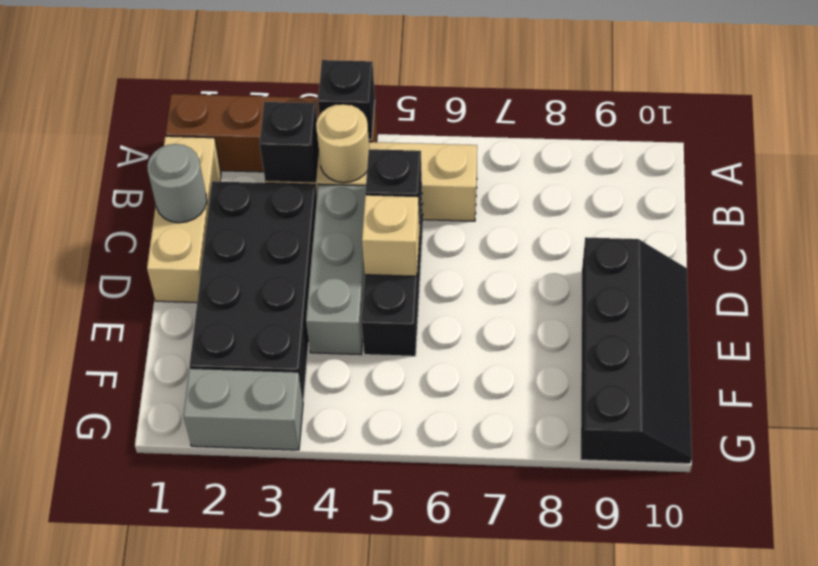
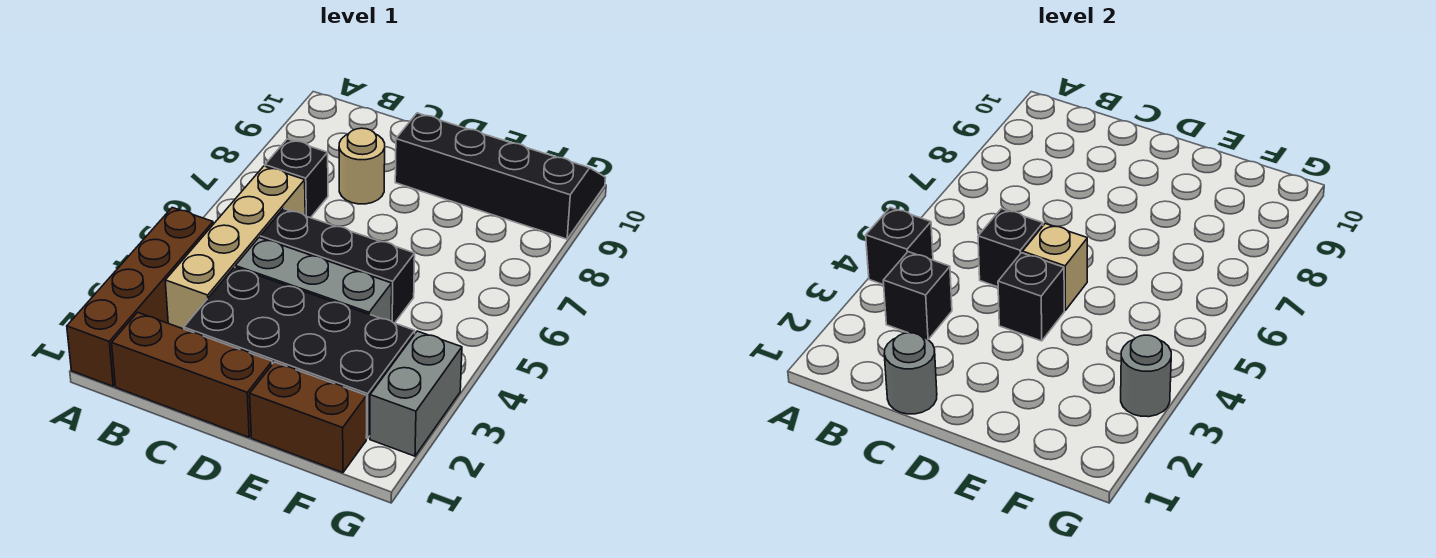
tan brick B1:D1 level 1 -> brown brick B1:D1 level 1
tan round brick B4 level 2 -> tan round brick C8 level 1
none -> black brick B7 level 1
none -> black brick D4 level 2
none -> brown brick E1:F1 level 1
none -> grey round brick G3 level 2

